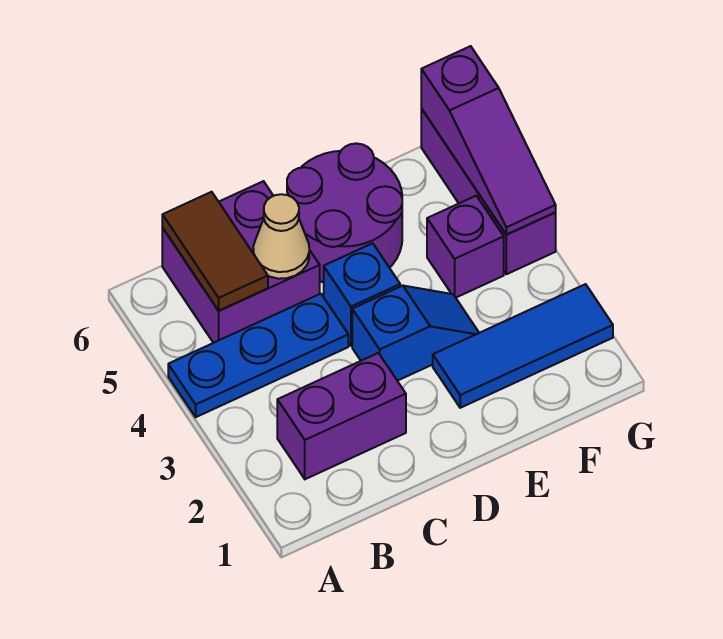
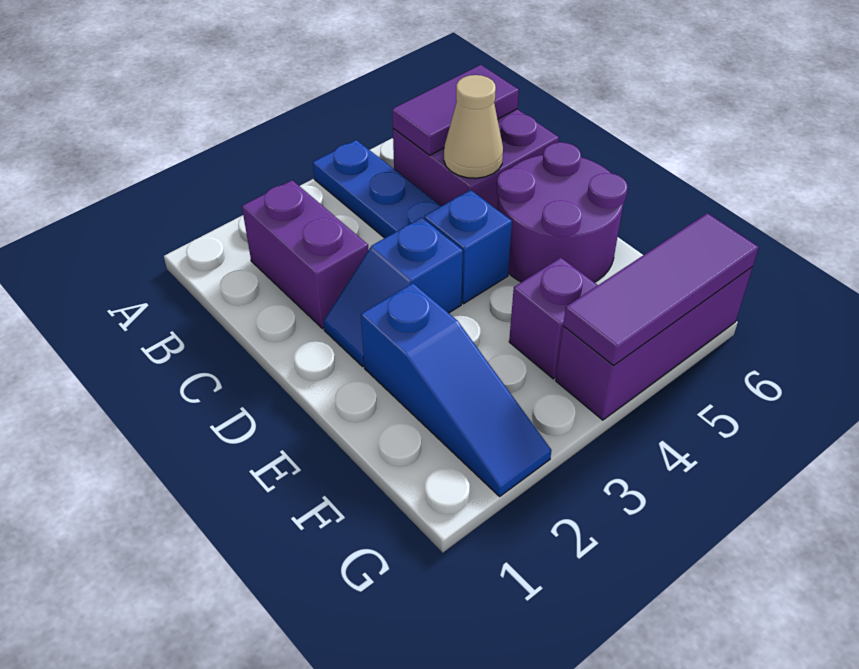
brown tile B5:B6 level 2 -> purple tile B5:B6 level 2
blue slope D3:E3 level 1 top D -> blue slope D2:D3 level 1 top 3
blue tile E2:G2 level 1 -> blue slope E2:G2 level 1 top E
purple slope G4:G6 level 2 top 6 -> purple tile G4:G6 level 2

